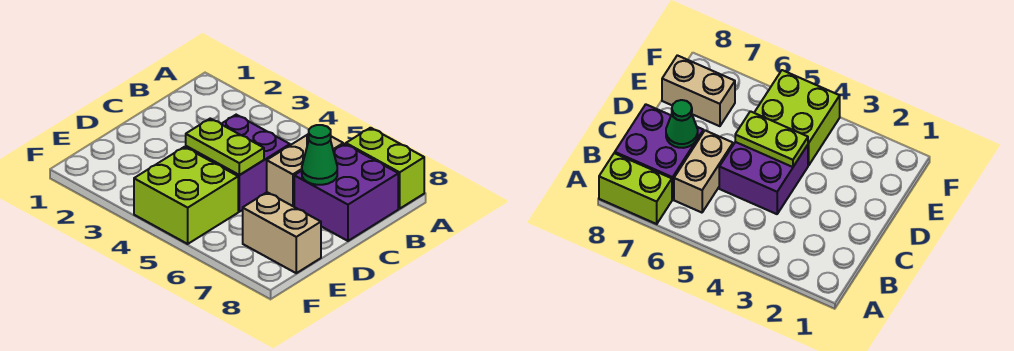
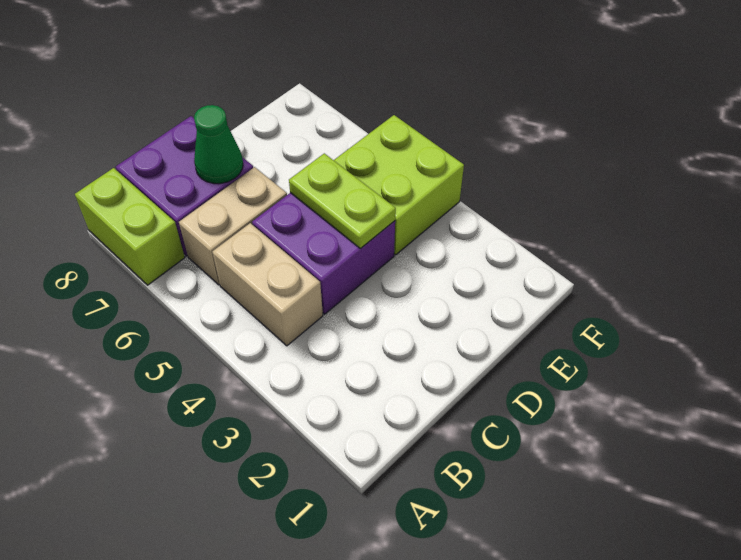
tan brick E7:E8 level 1 -> tan brick B4:B5 level 1

